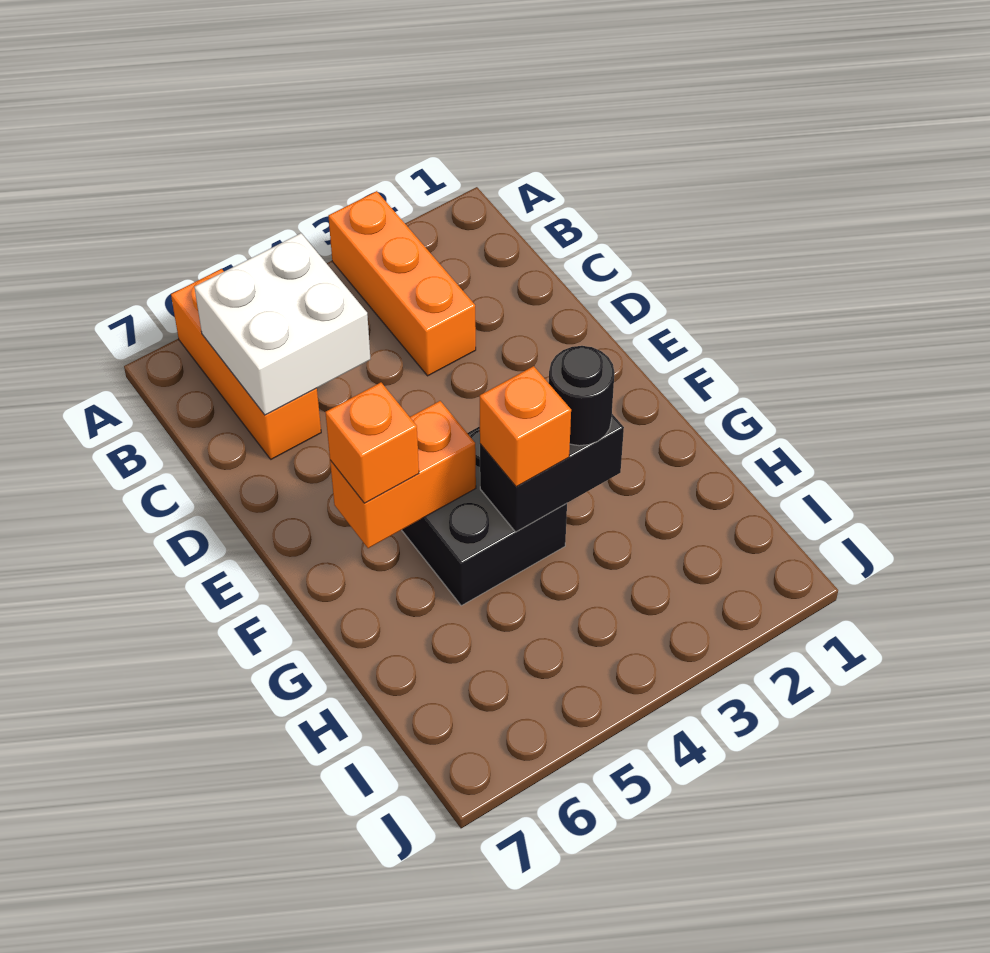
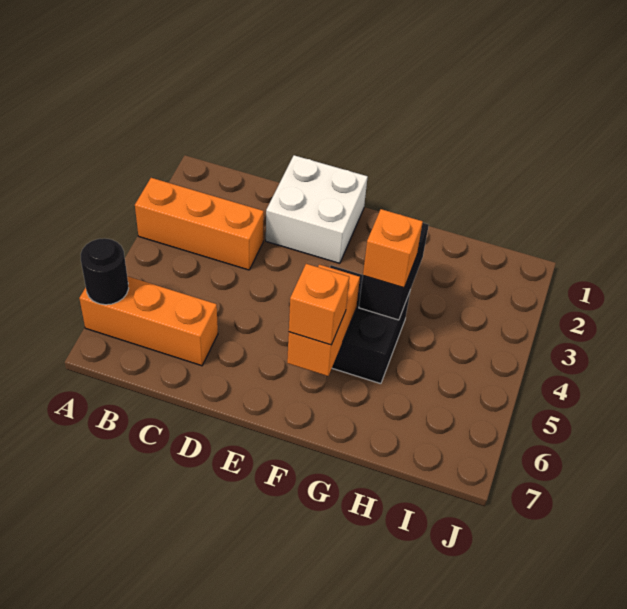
white brick B5:C6 level 2 -> white brick D1:E2 level 1
black round brick G3 level 3 -> black round brick A6 level 2

